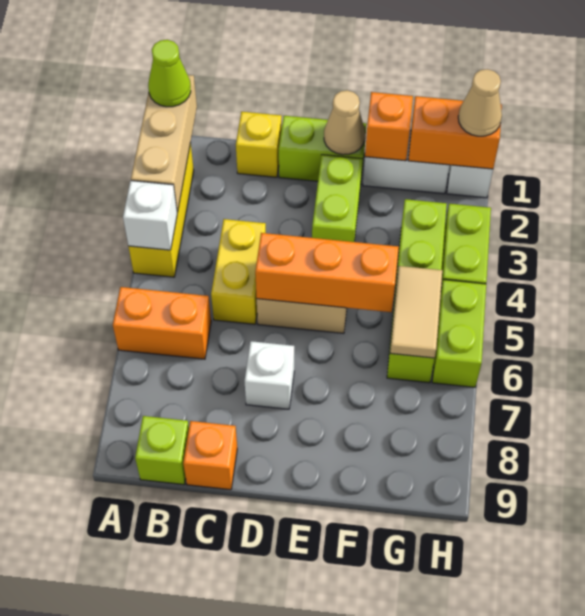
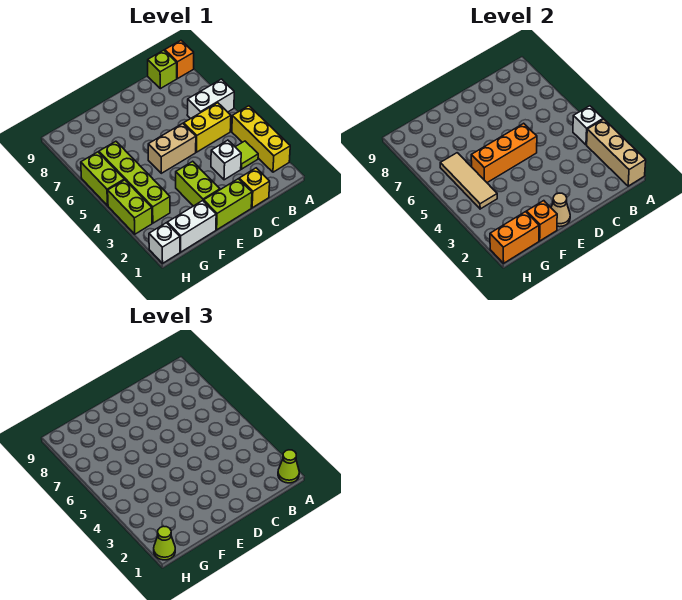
orange brick A6:B6 level 1 -> white brick A6:B6 level 1
none -> lime tile B3 level 1
yellow brick C4:C5 level 1 -> yellow brick B5:C5 level 1
orange brick C9 level 1 -> orange brick A9 level 1
white brick D7 level 1 -> white brick C3 level 1
tan tile G5:G6 level 2 -> tan tile G4:G6 level 2
tan cone H1 level 3 -> lime cone H1 level 3

